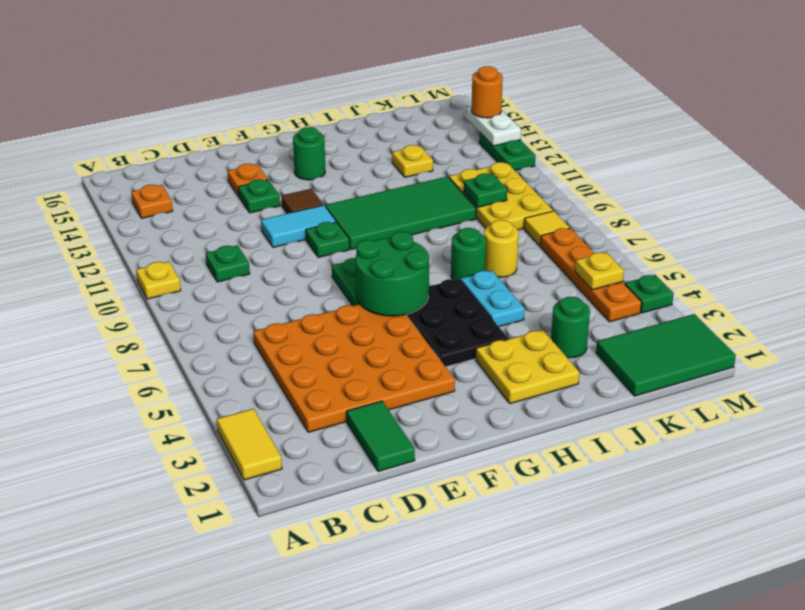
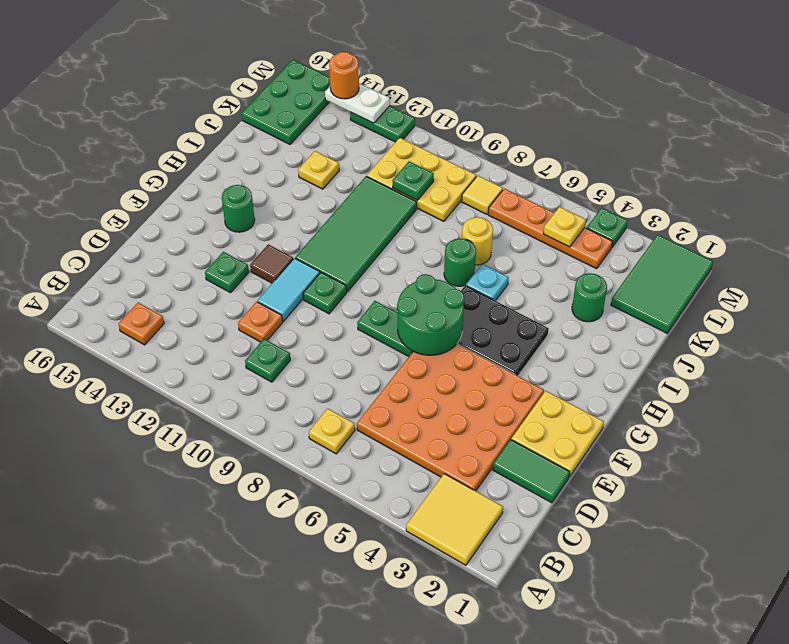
yellow tile A2:A3 level 1 -> yellow tile A2:B3 level 1
yellow plate A10 level 1 -> yellow plate B7 level 1
orange plate E14 level 1 -> orange plate D11 level 1
yellow plate H2:I3 level 1 -> yellow plate E1:F2 level 1
cyan plate I5:I6 level 1 -> cyan plate I6 level 1
none -> green plate K15:M16 level 1

